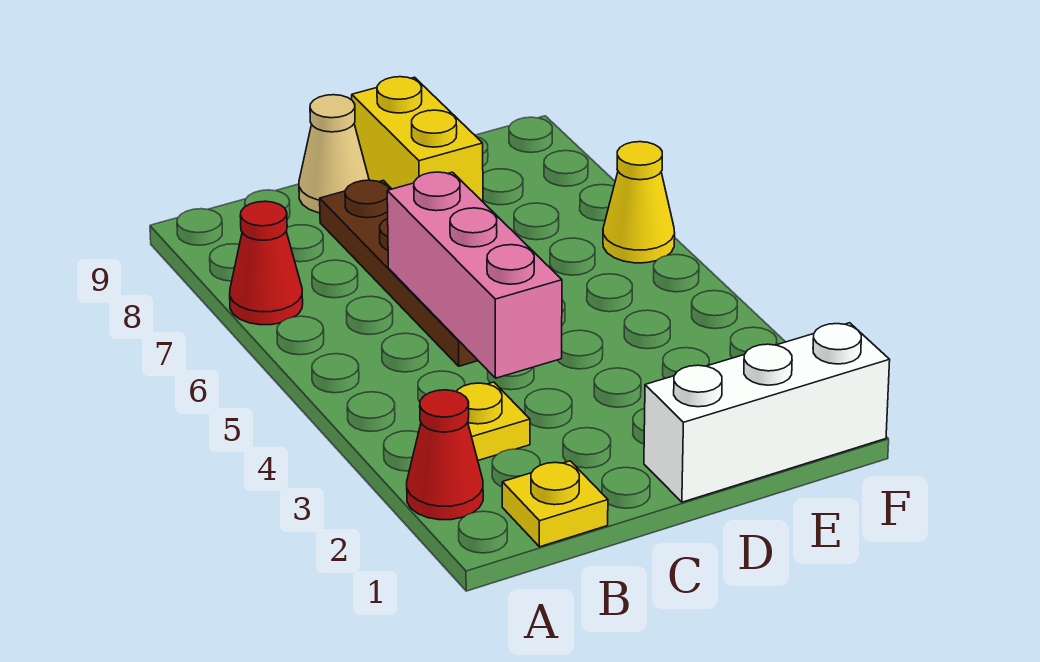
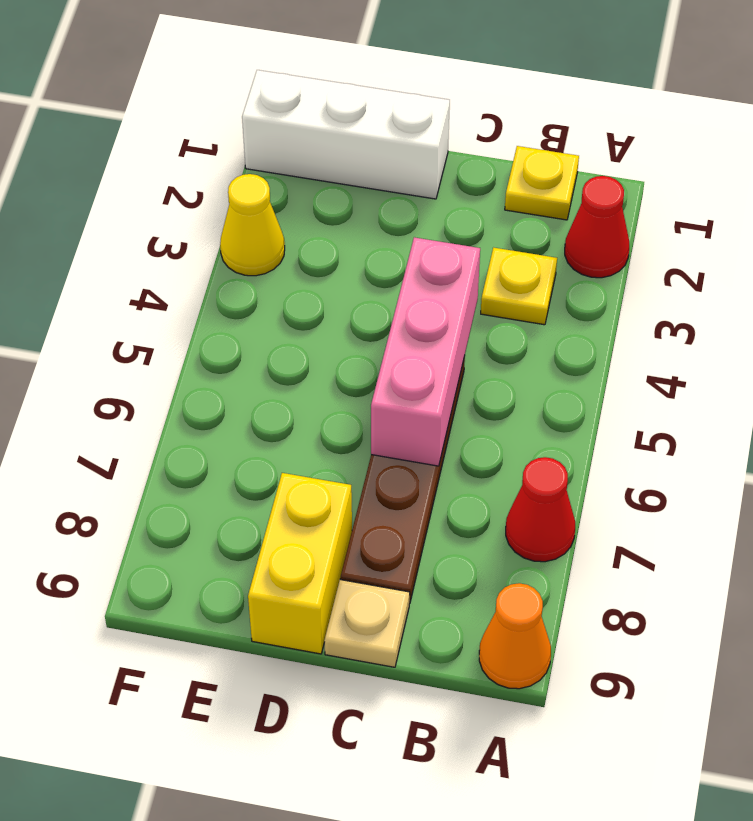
none -> orange cone A9 level 1
tan cone C9 level 1 -> tan plate C9 level 1
yellow cone F6 level 1 -> yellow cone F3 level 1

